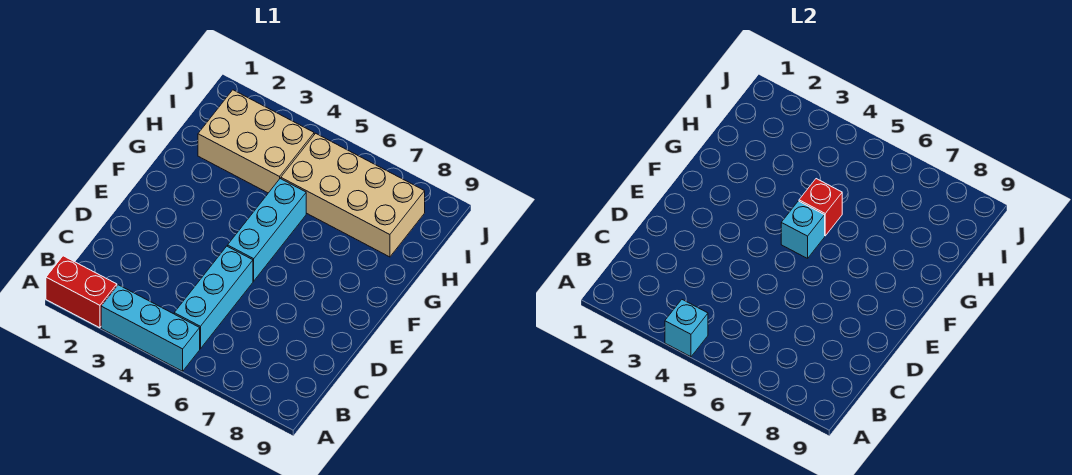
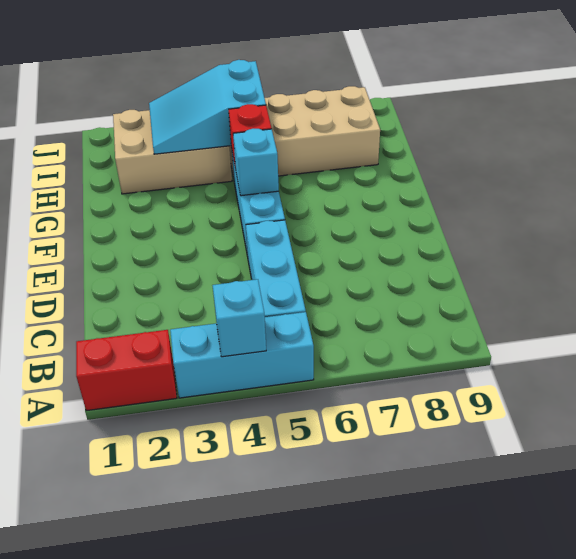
none -> cyan slope H3:I5 level 2 top 5

